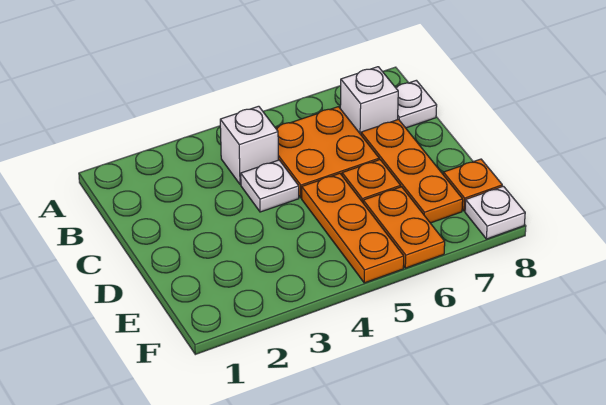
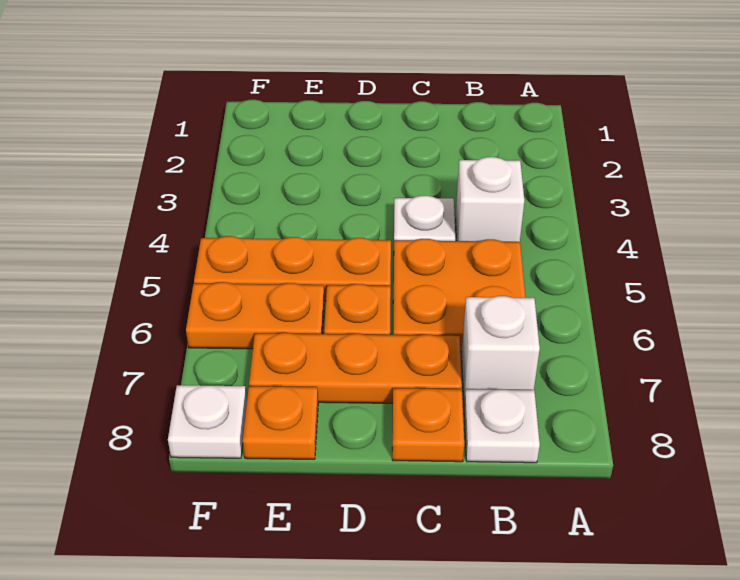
none -> orange plate C8 level 1

